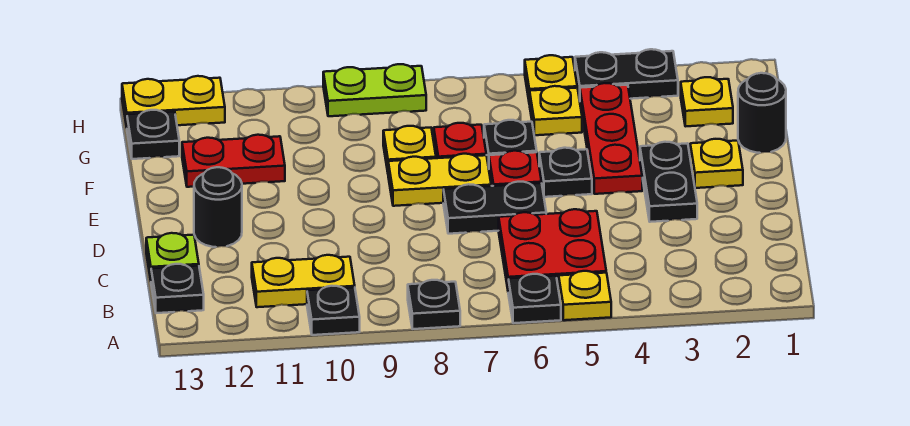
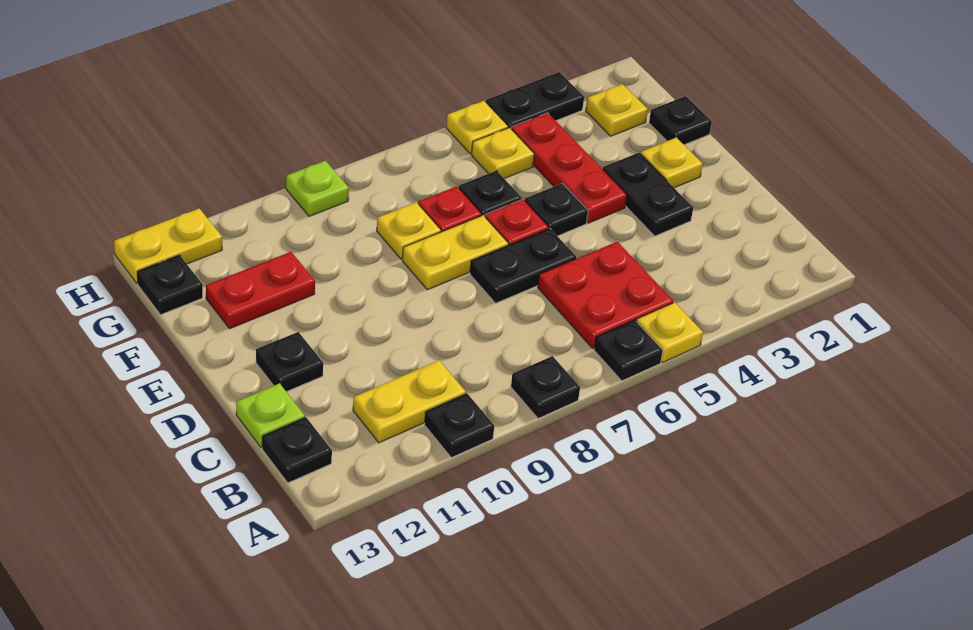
black round brick D12 level 1 -> black plate D12 level 1
black round brick F1 level 1 -> black plate F1 level 1
lime plate H8:H9 level 1 -> lime plate H9 level 1

